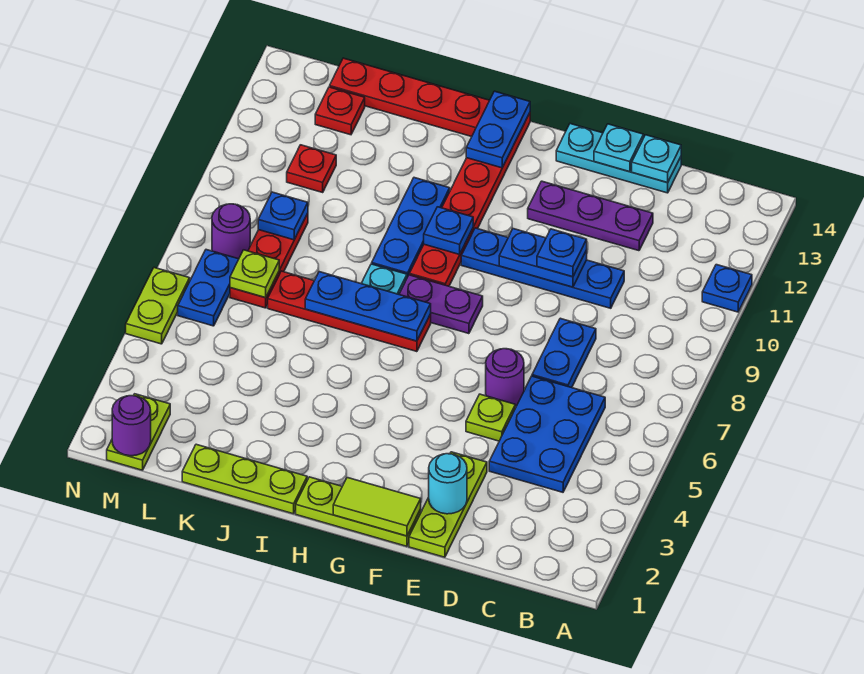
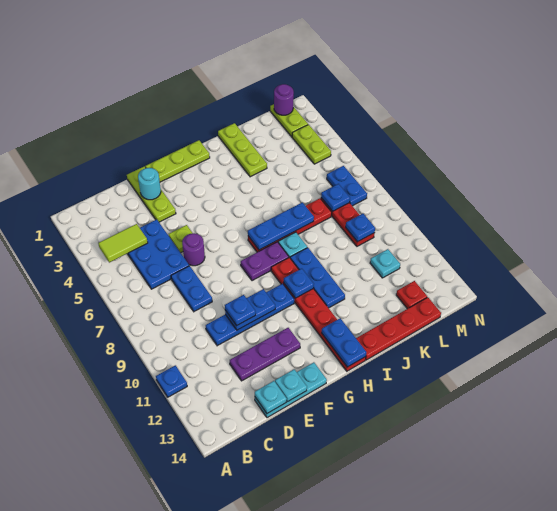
lime tile F1:G1 level 2 -> lime tile B4:C4 level 2
lime plate I1:K1 level 1 -> lime plate J1:J3 level 1
lime plate L7 level 2 -> blue plate L7 level 2
red plate L11 level 1 -> cyan plate L11 level 1
purple round brick M8 level 1 -> none
lime plate N5:N6 level 1 -> lime plate M3:M4 level 1

